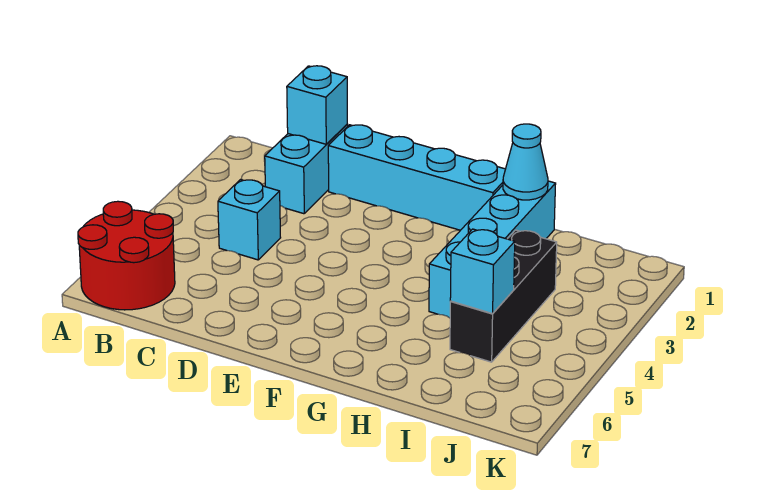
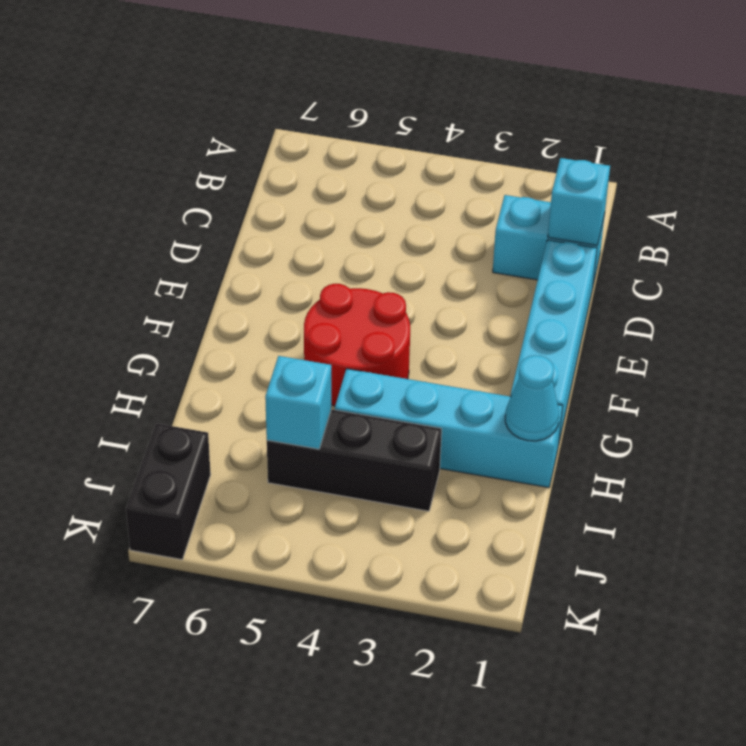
red round brick A6:B7 level 1 -> red round brick F4:G5 level 1
cyan brick C4 level 1 -> none
none -> black brick J7:K7 level 1

